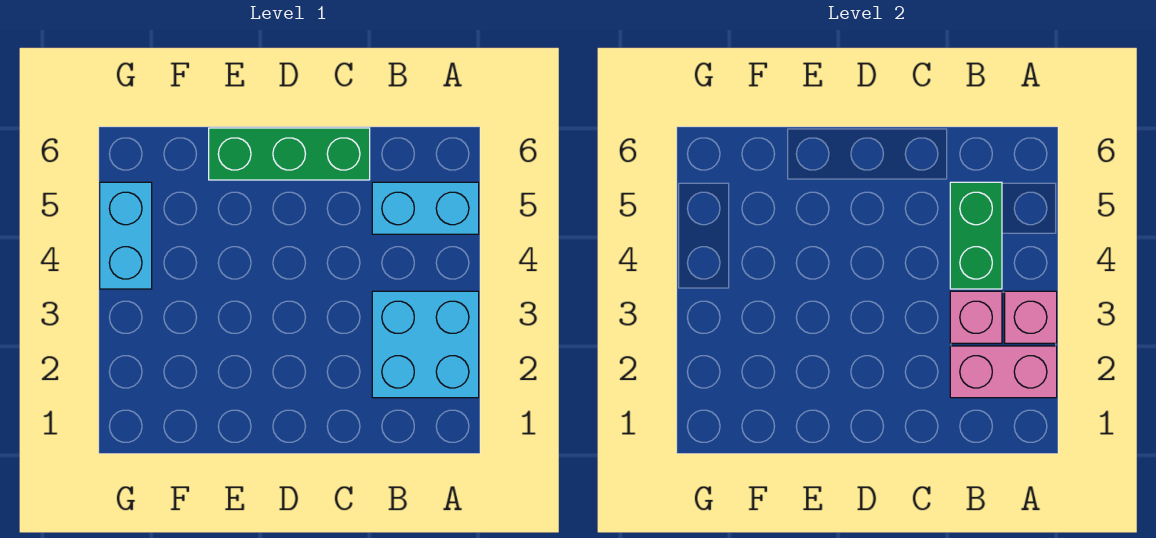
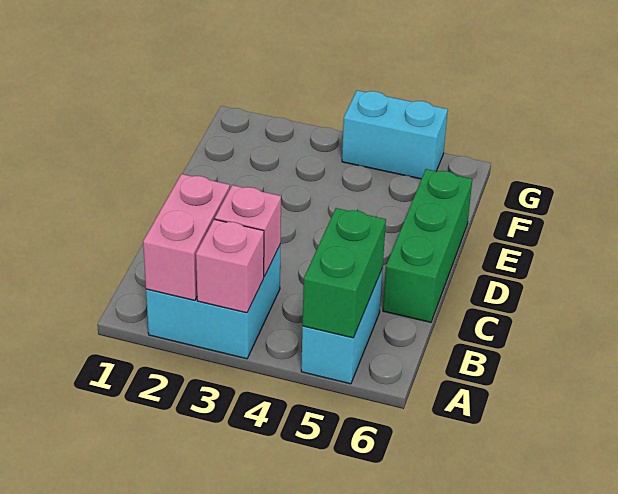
green brick B4:B5 level 2 -> green brick A5:B5 level 2

